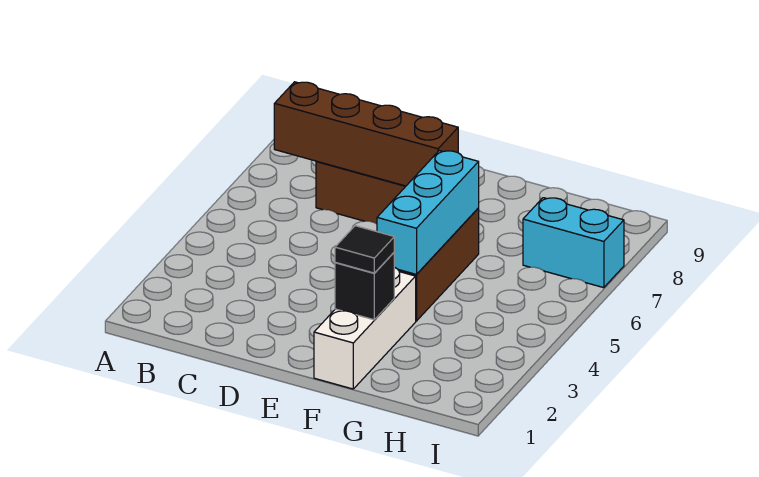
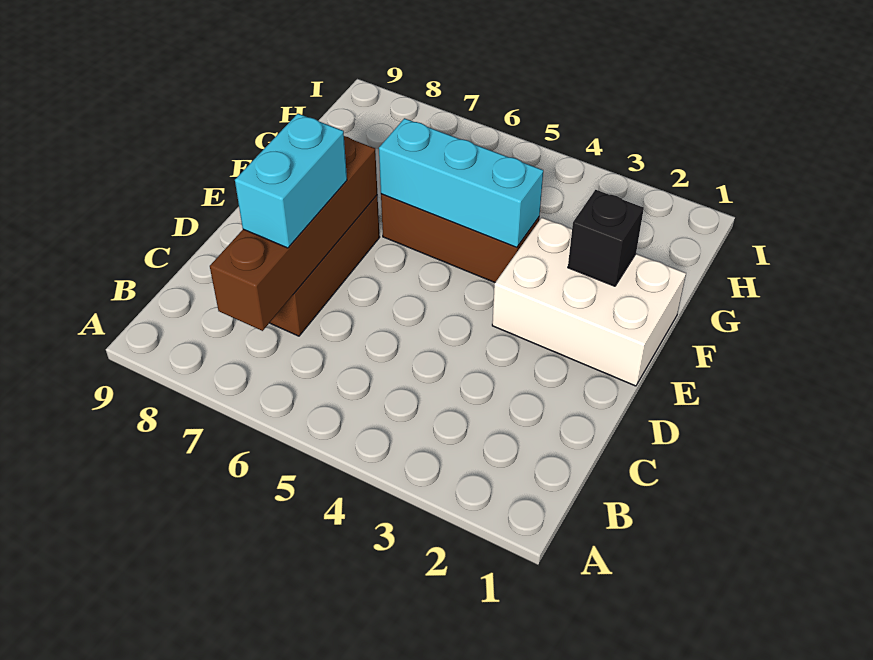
white brick F1:F3 level 1 -> white brick E1:F3 level 1
black tile F2 level 3 -> none
cyan brick H7:I7 level 1 -> cyan brick C7:D7 level 3

